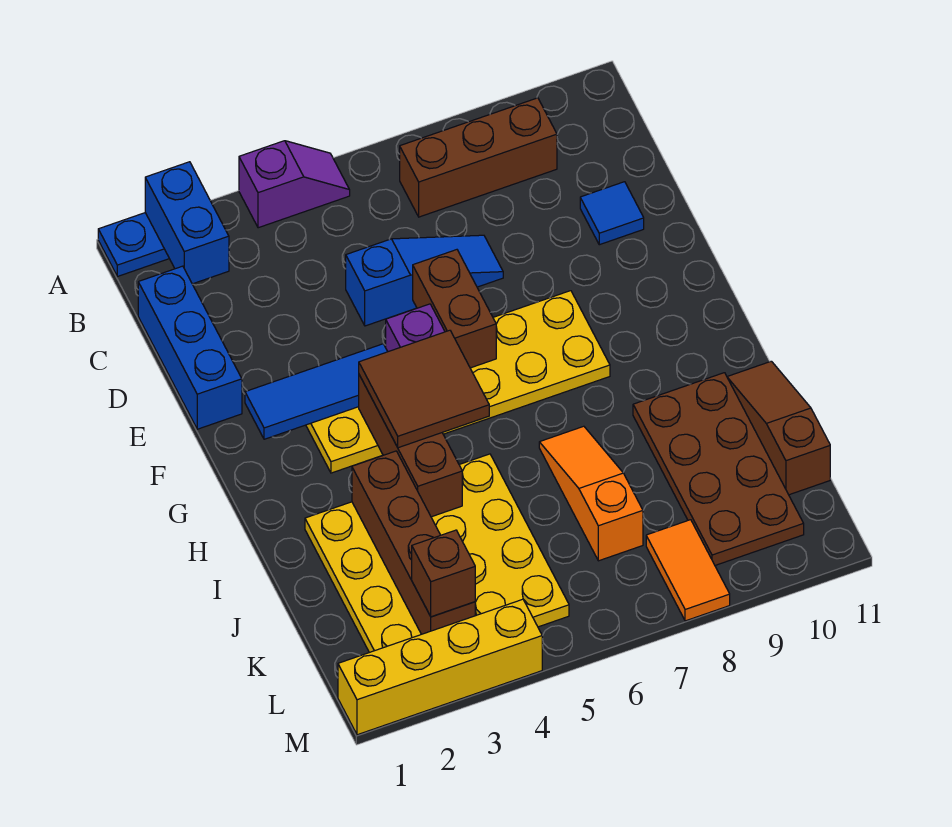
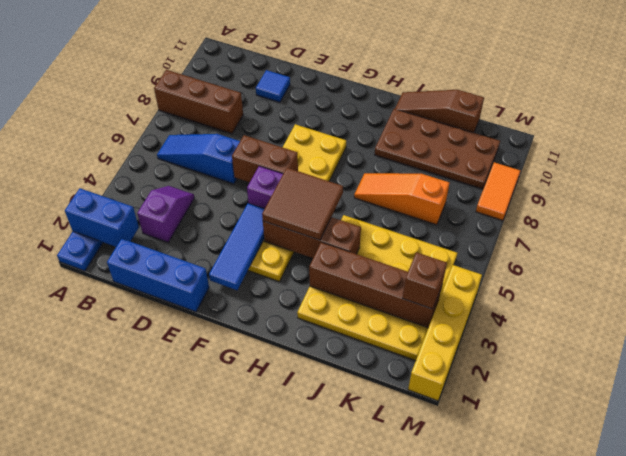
purple slope A4:A5 level 1 top 4 -> purple slope C3:C4 level 1 top 3
brown brick B7:B9 level 1 -> brown brick A8:C8 level 1
blue slope D5:D7 level 1 top 5 -> blue slope B6:D6 level 1 top D
orange tile L8:M8 level 1 -> orange tile M8:M9 level 1

